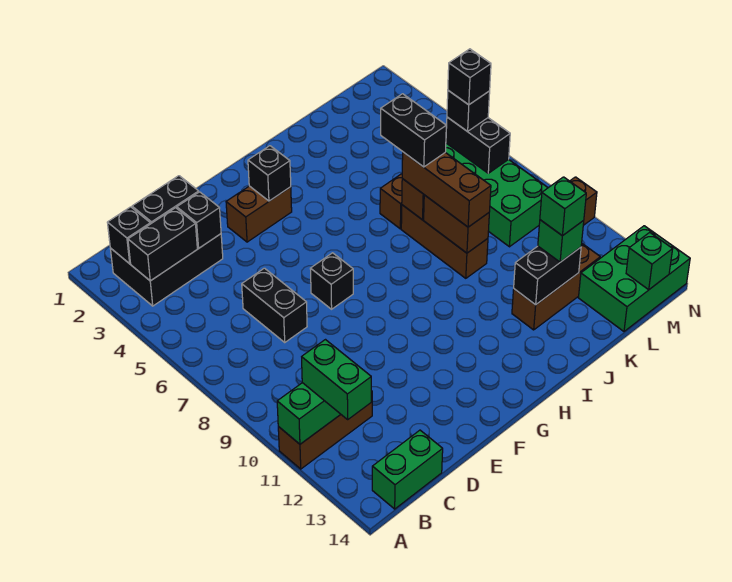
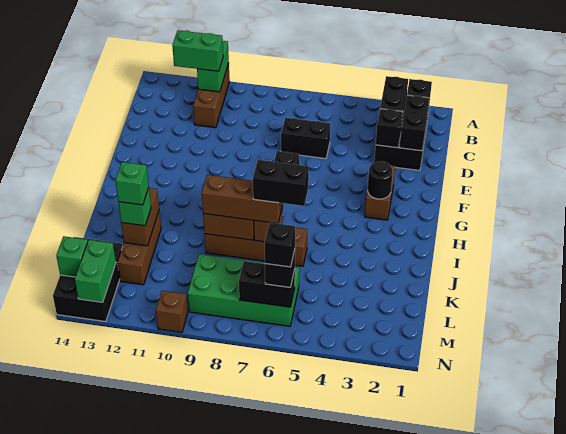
green brick B14:C14 level 1 -> green brick M13:N13 level 2
black brick G3 level 2 -> black round brick G3 level 2
black brick J12:K12 level 2 -> brown brick J12:K12 level 2
green brick L13:N14 level 1 -> black brick L13:N14 level 1

